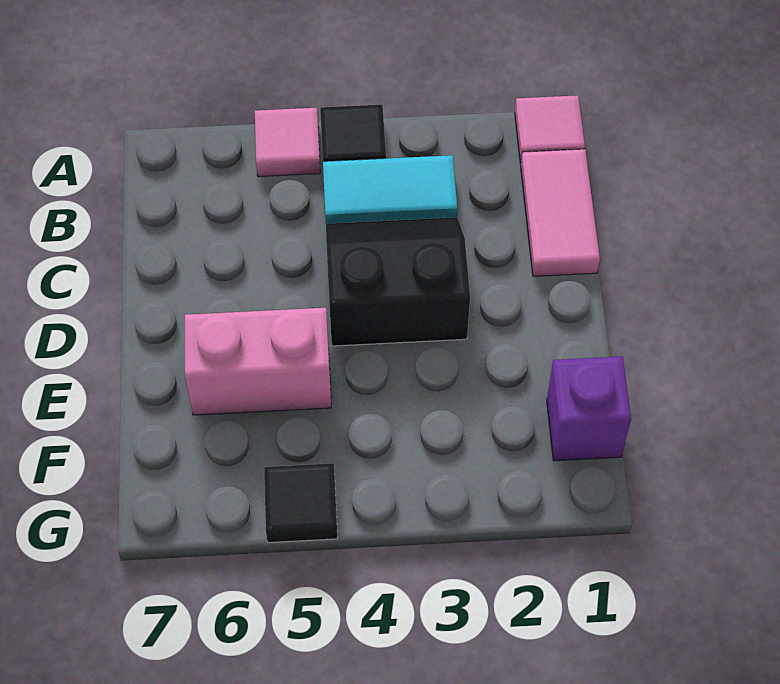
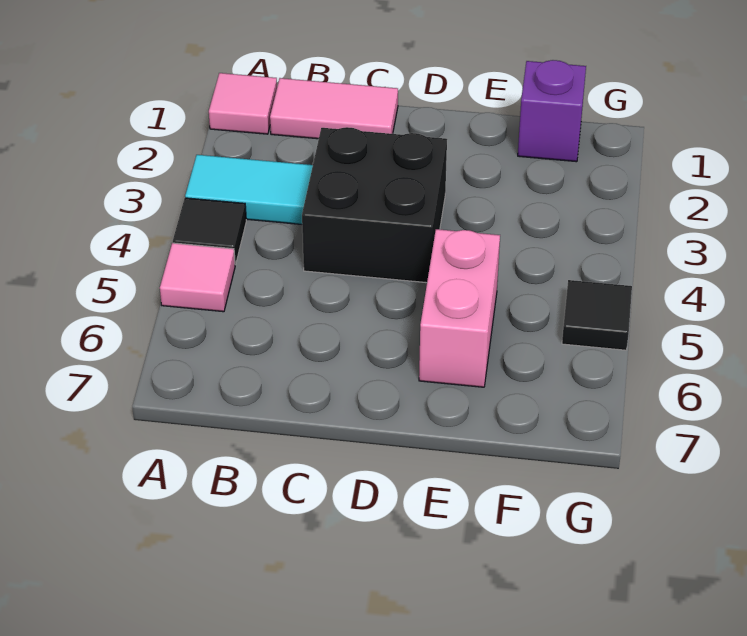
cyan tile B3:B4 level 1 -> cyan tile A3:B3 level 1
black slope C3:D4 level 1 top D -> black brick C3:D4 level 1

